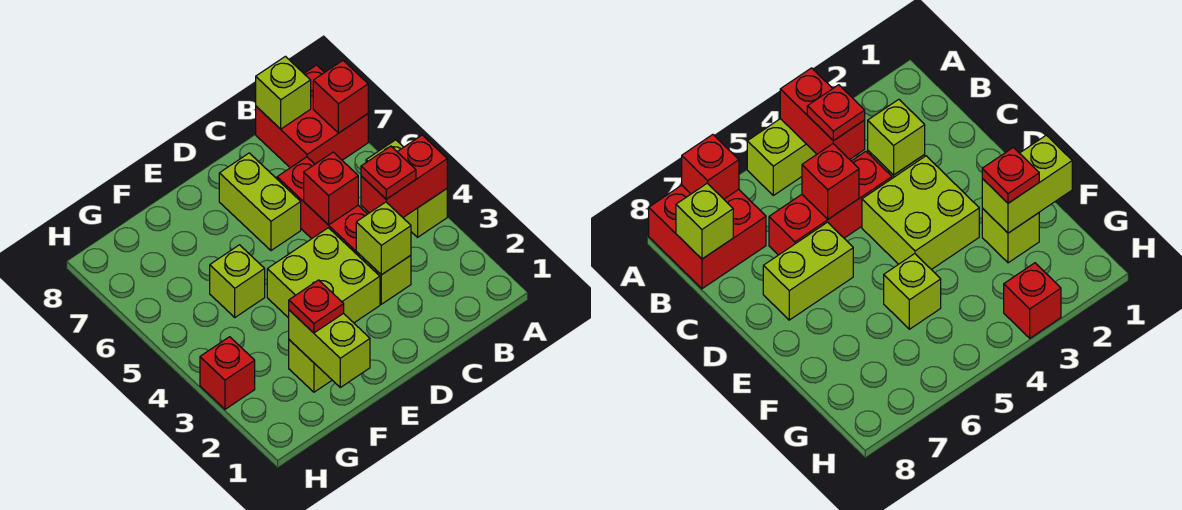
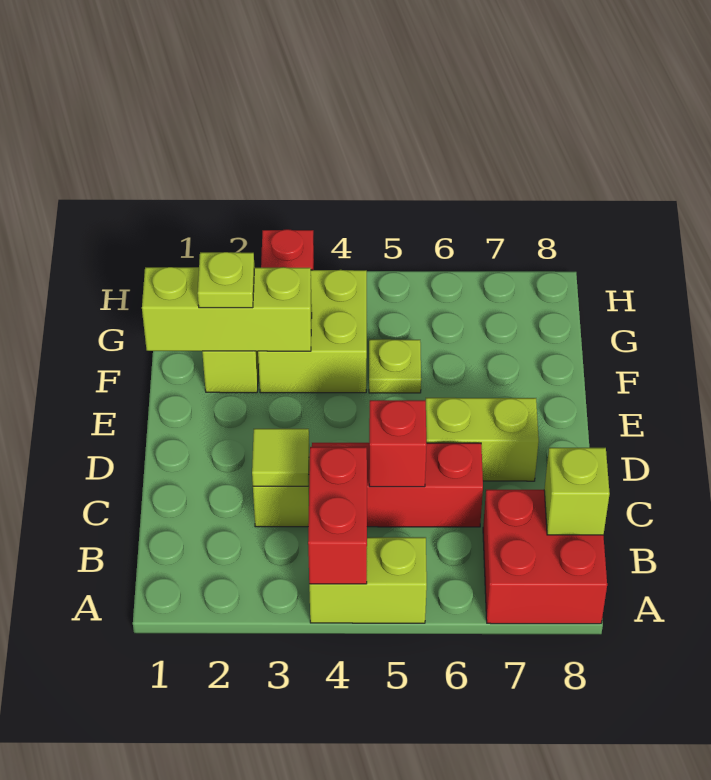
red brick A7 level 2 -> none
red plate B4 level 3 -> none
lime brick C3 level 2 -> lime tile C3 level 2
lime brick D3:E4 level 1 -> lime brick F3:G4 level 1
lime brick F1:F2 level 2 -> lime brick F1:F3 level 2
red plate F2 level 3 -> lime plate F2 level 3
lime brick F5 level 1 -> lime plate F5 level 1

